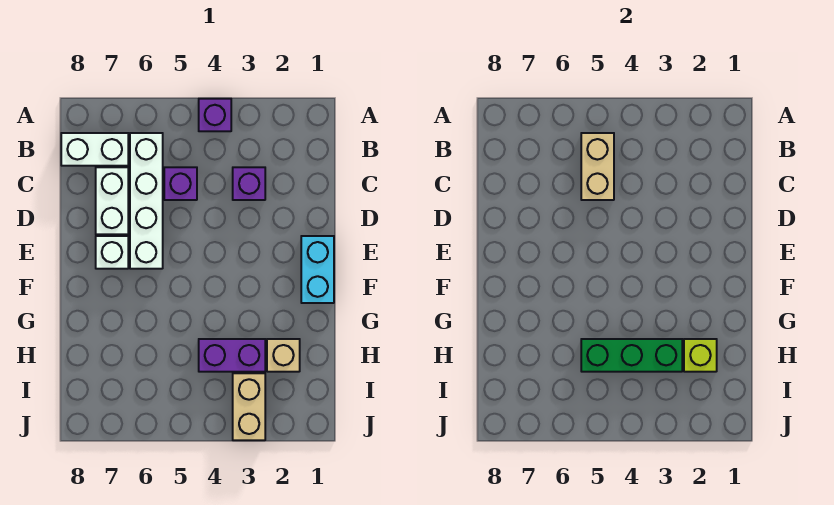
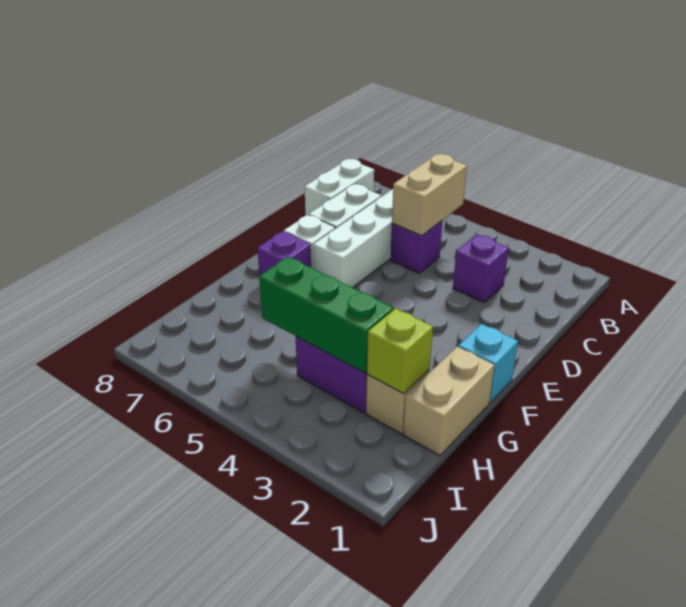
purple brick A4 level 1 -> purple brick F7 level 1
white brick B7:B8 level 1 -> white brick B8:C8 level 1
cyan brick E1:F1 level 1 -> cyan brick F1 level 1
tan brick I3:J3 level 1 -> tan brick G1:H1 level 1

